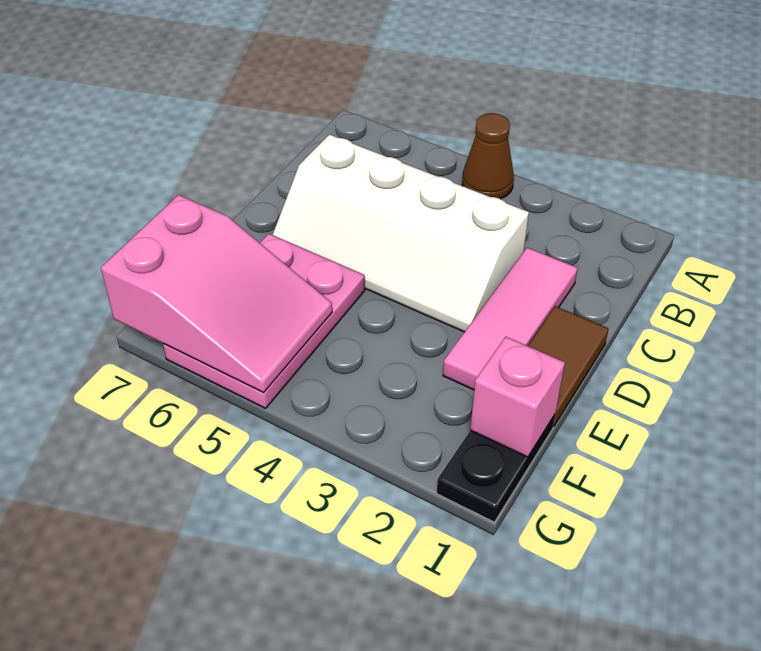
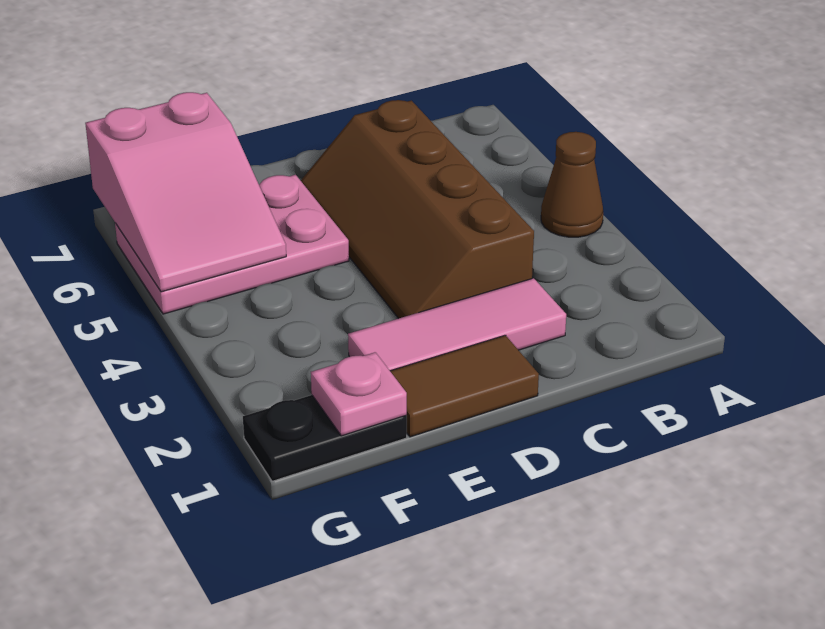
white slope C3:D6 level 1 top C -> brown slope C3:D6 level 1 top C
pink brick F1 level 2 -> pink plate F1 level 2

